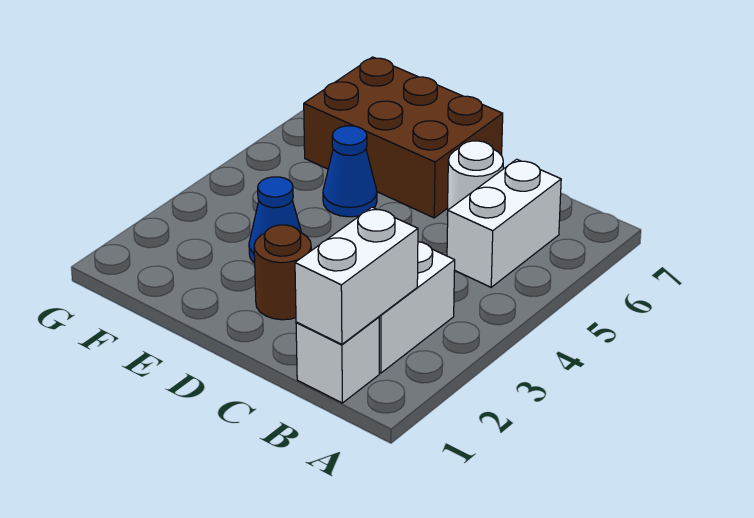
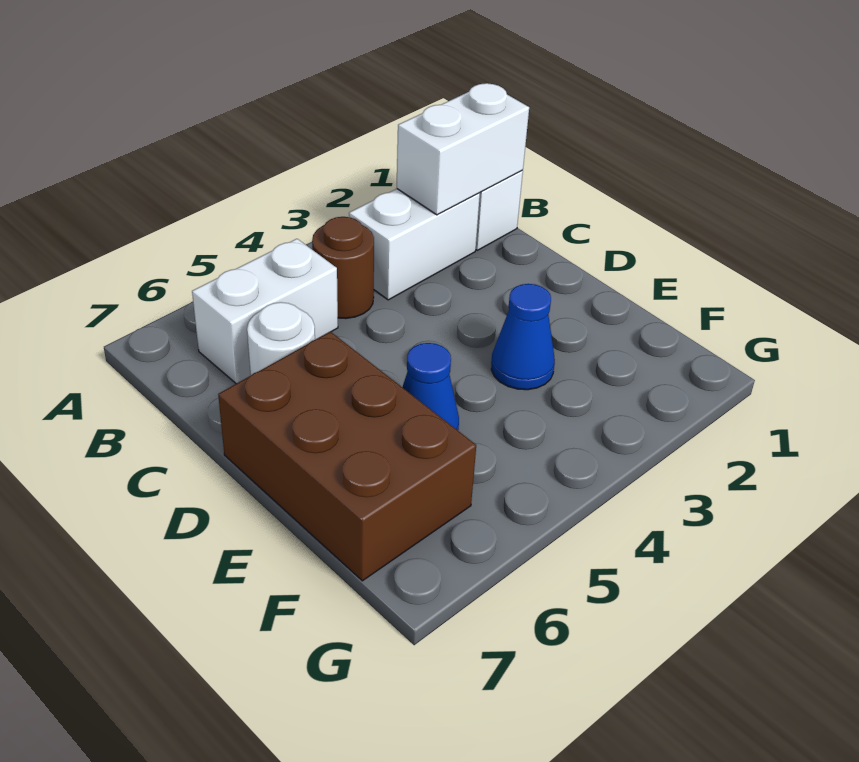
brown round brick D2 level 1 -> brown round brick B4 level 1

